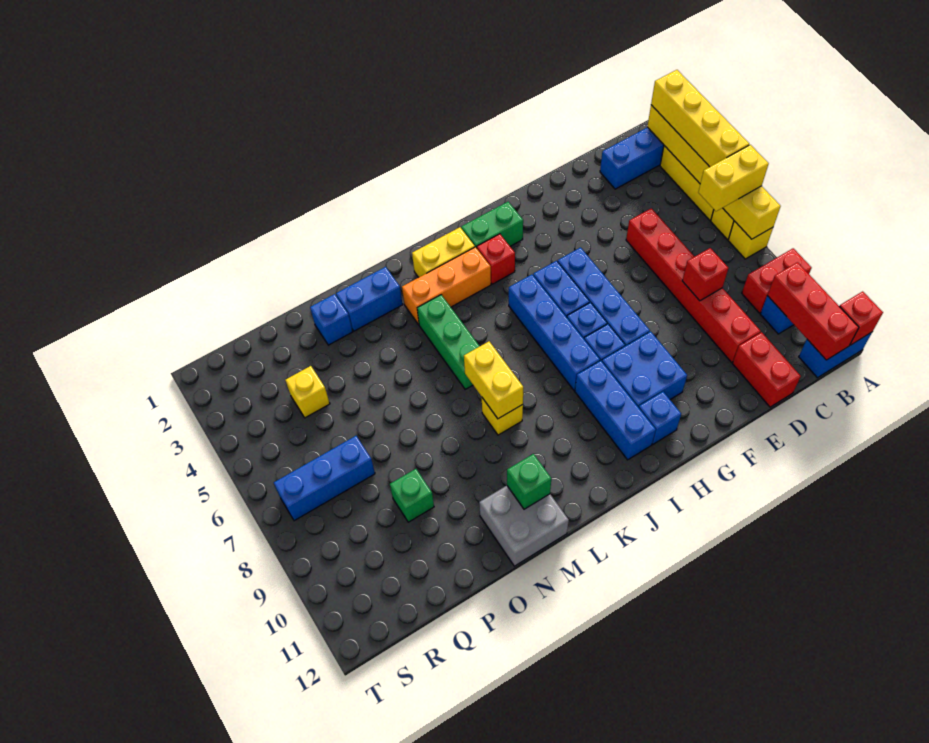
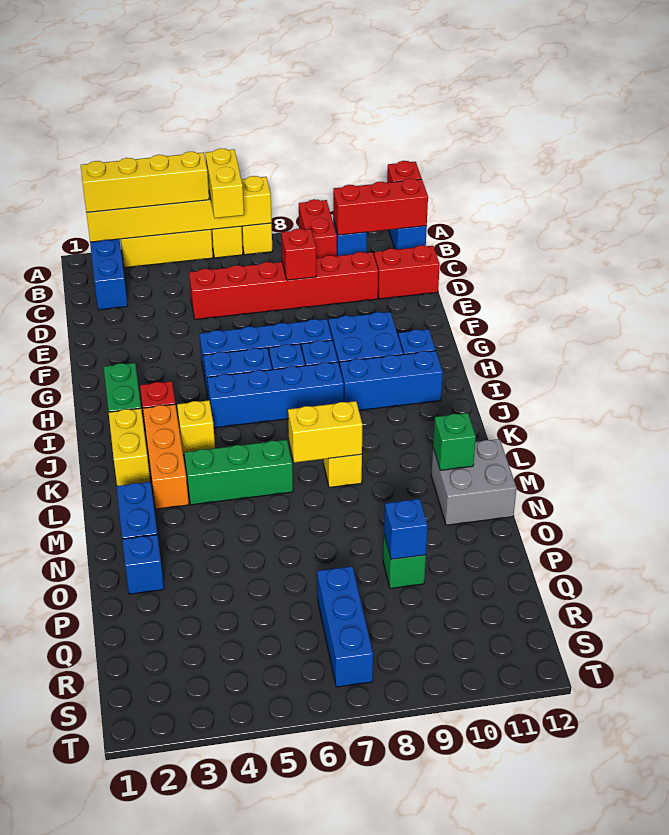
none -> blue brick P9 level 2
yellow brick Q4 level 1 -> yellow brick J4 level 1

